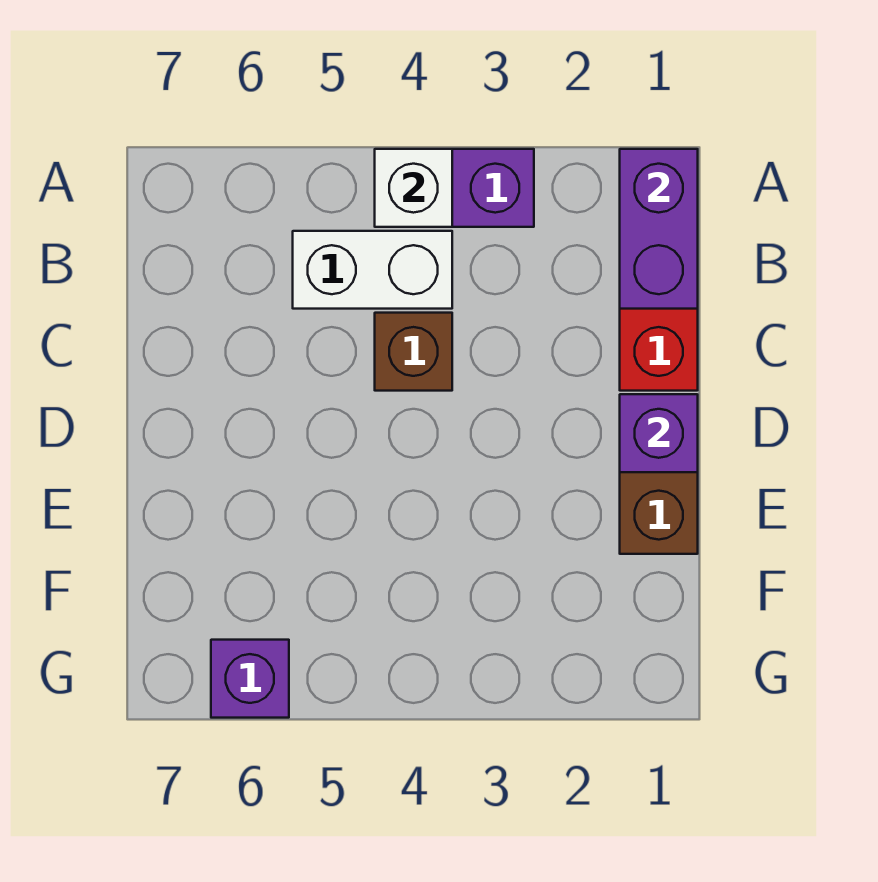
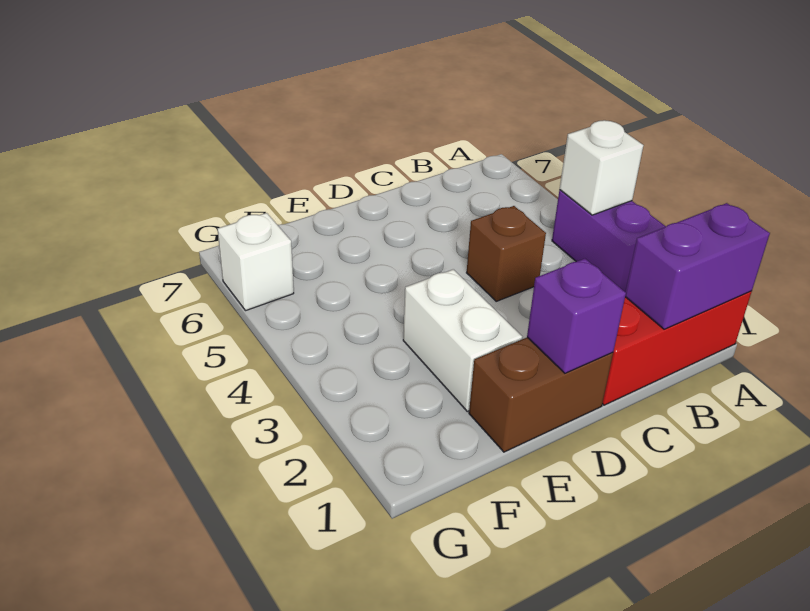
white brick B4:B5 level 1 -> white brick E2:E3 level 1
purple brick G6 level 1 -> white brick G6 level 1

